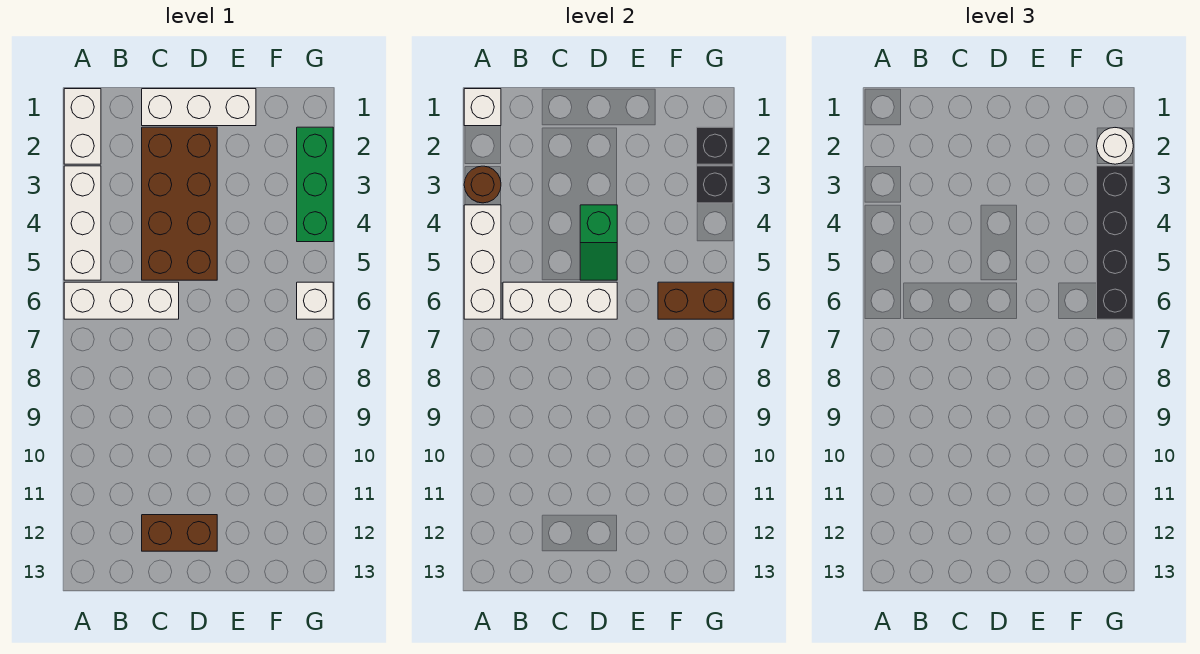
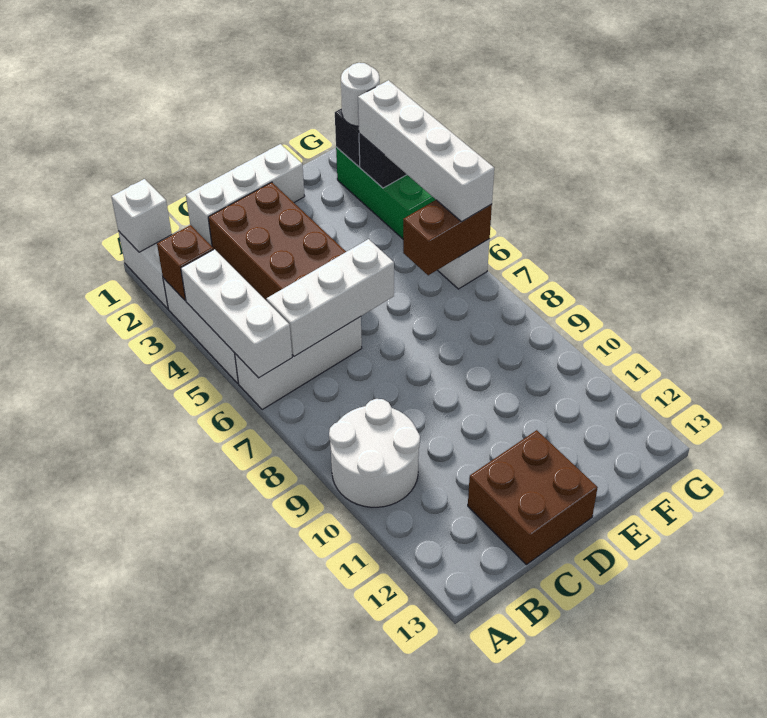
brown round brick A3 level 2 -> brown brick A3 level 2
none -> white round brick A9:B10 level 1
brown brick C12:D12 level 1 -> brown brick C12:D13 level 1
green slope D4:D5 level 2 top 4 -> none
black brick G3:G6 level 3 -> white brick G3:G6 level 3

